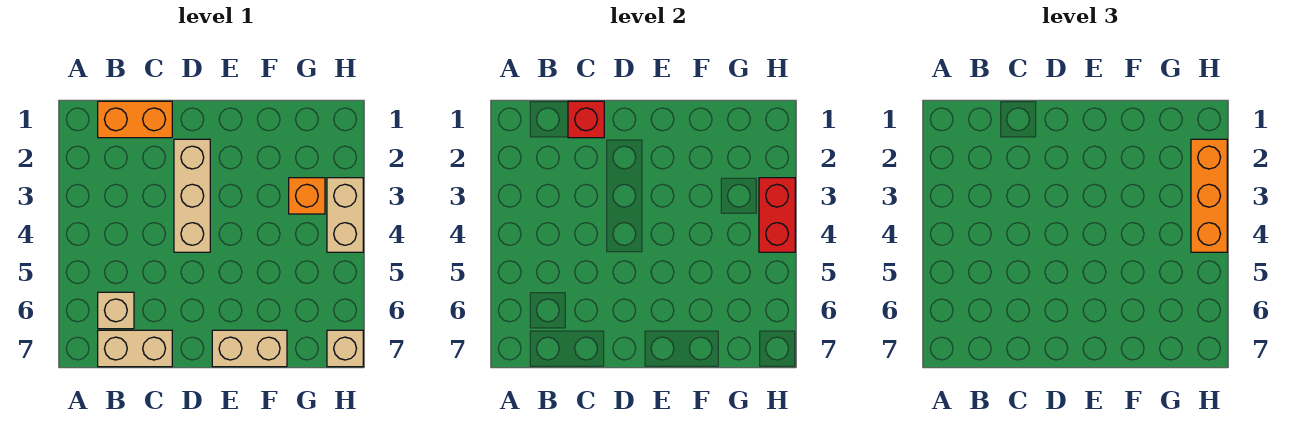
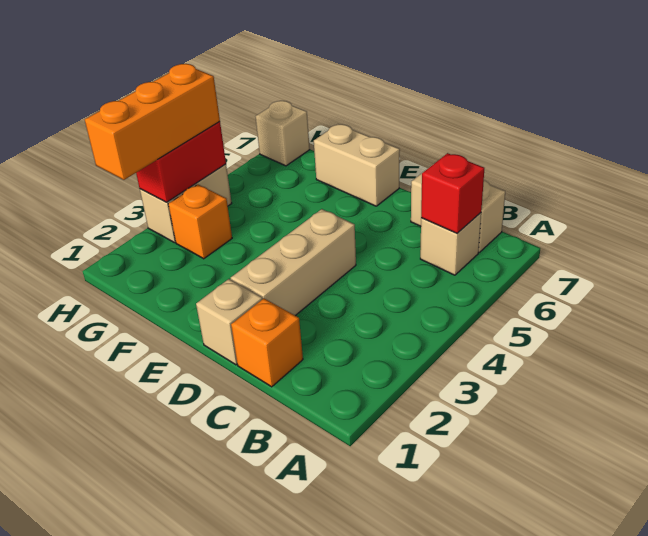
orange brick B1:C1 level 1 -> orange brick C1 level 1
red brick C1 level 2 -> red brick B6 level 2
none -> tan brick D1 level 1

